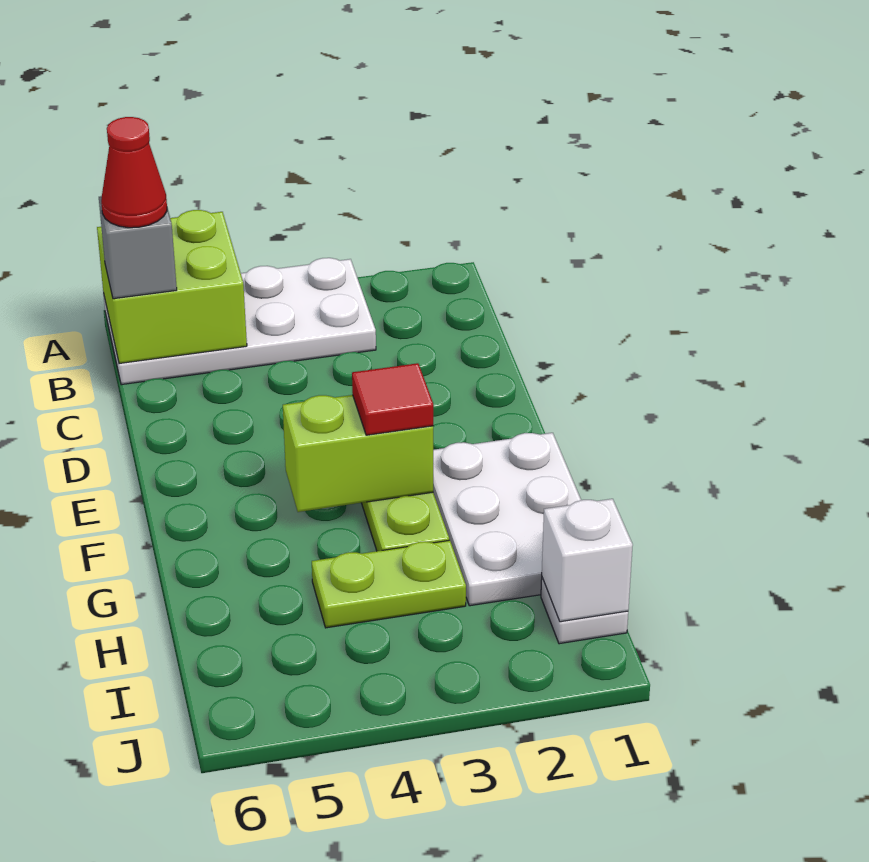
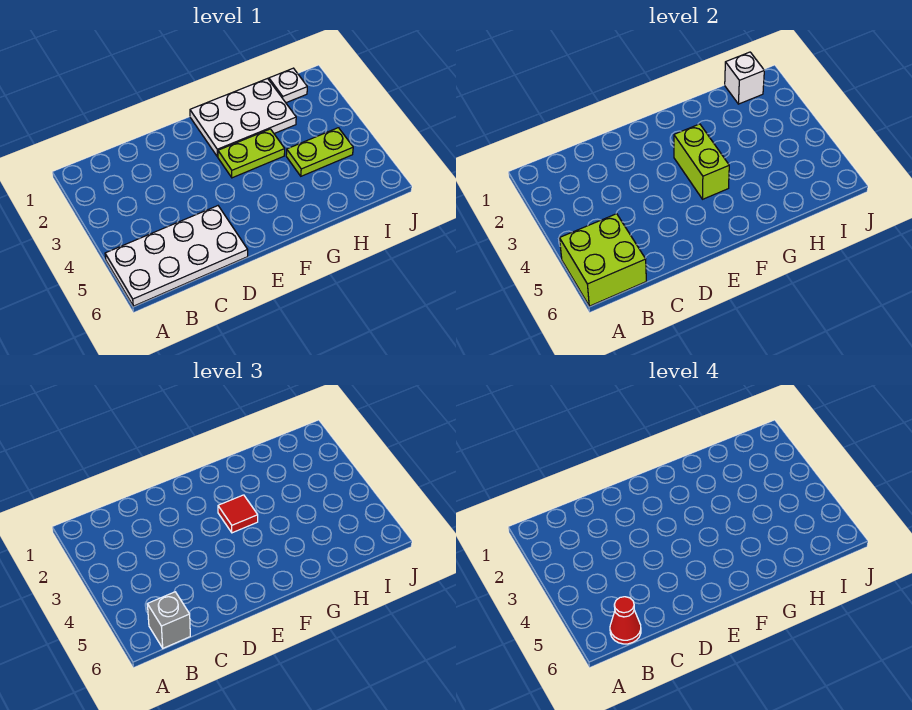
white plate A3:B6 level 1 -> white plate A5:D6 level 1
lime plate H3:H4 level 1 -> lime plate H4:I4 level 1

